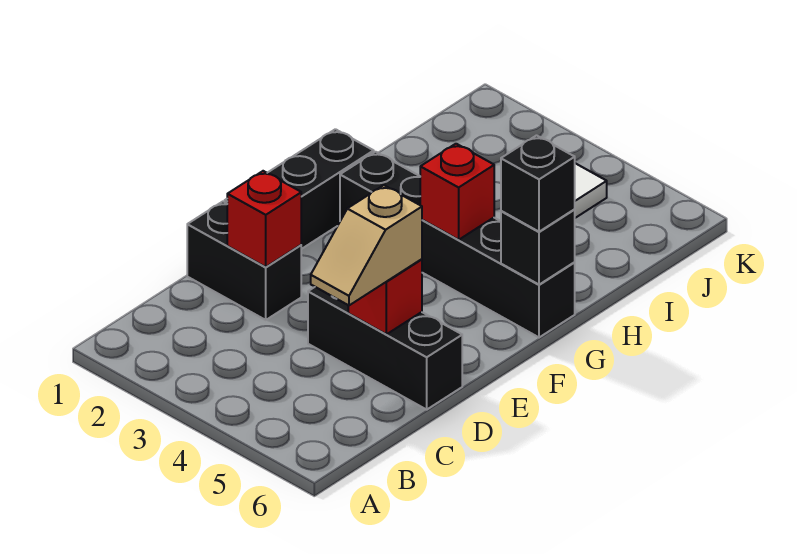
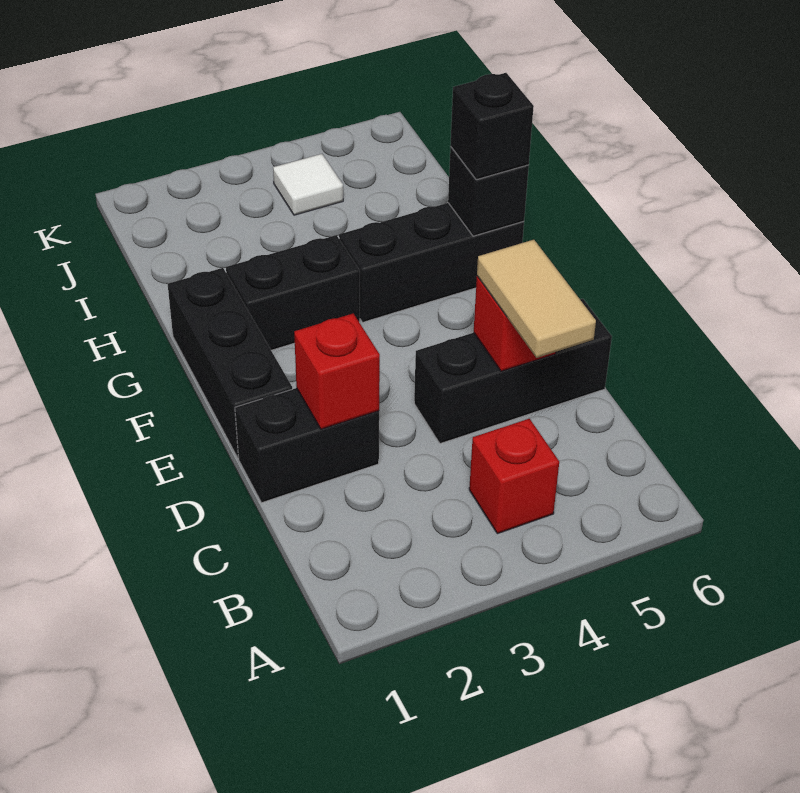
tan slope C5:D5 level 3 top D -> tan tile C5:D5 level 3
red brick G4 level 2 -> red brick B4 level 1

